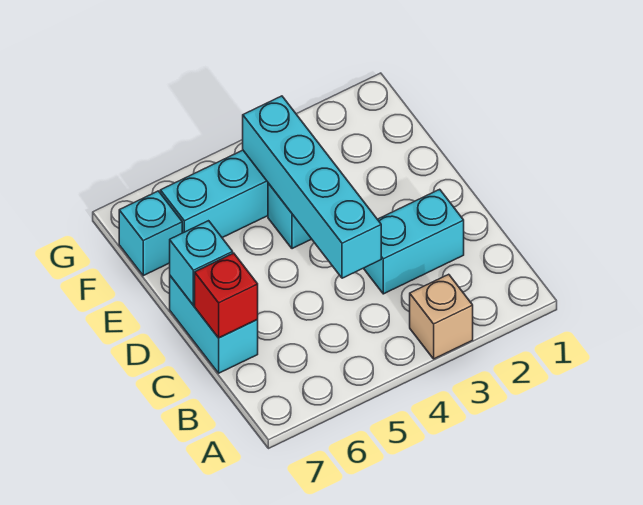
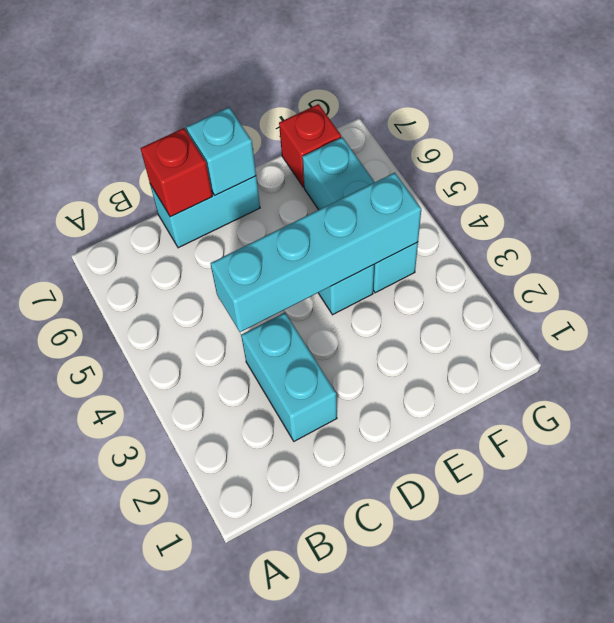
tan brick A3 level 1 -> none
cyan brick F7 level 1 -> red brick F7 level 1

